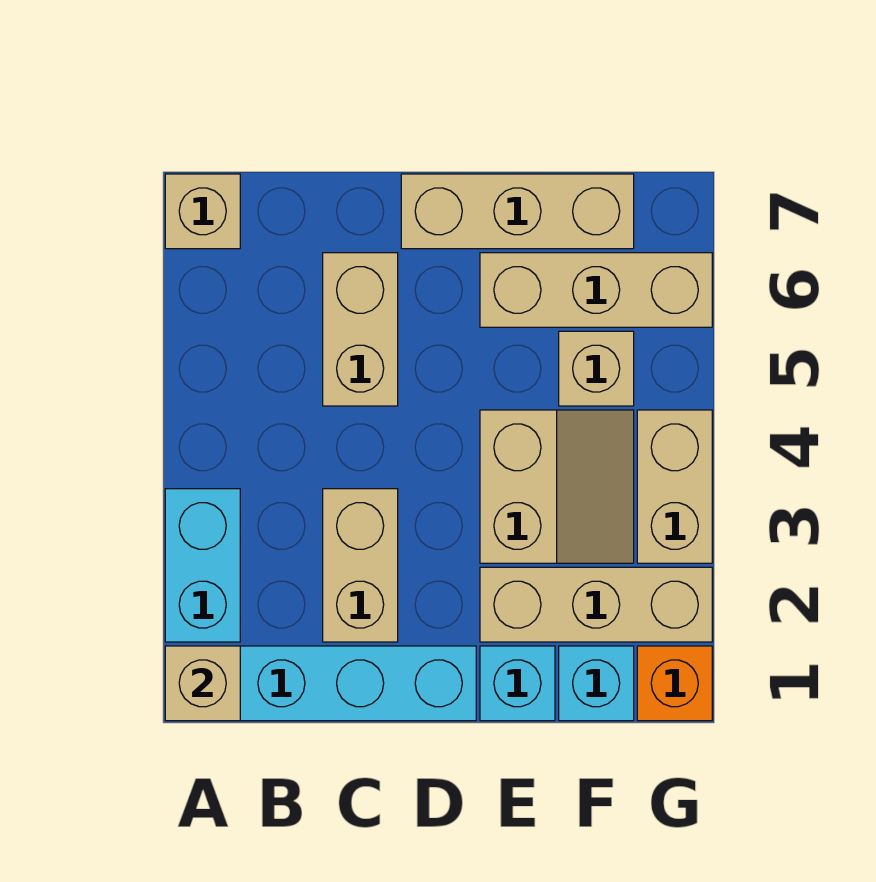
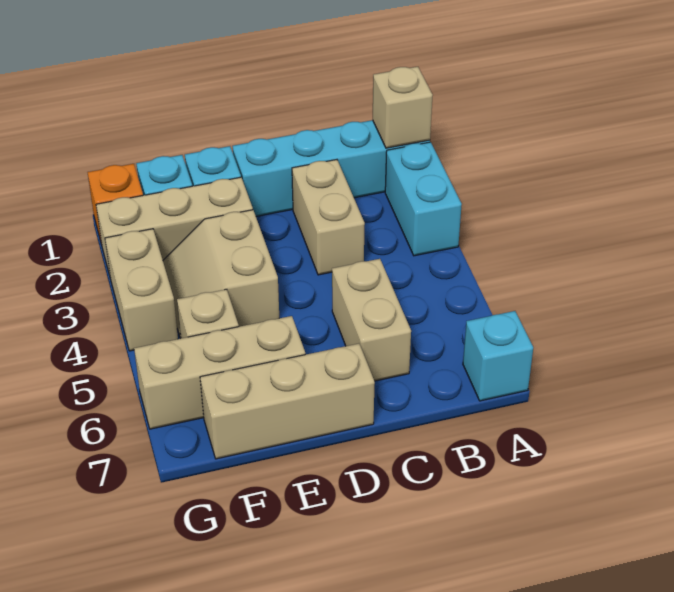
tan brick A7 level 1 -> cyan brick A7 level 1

